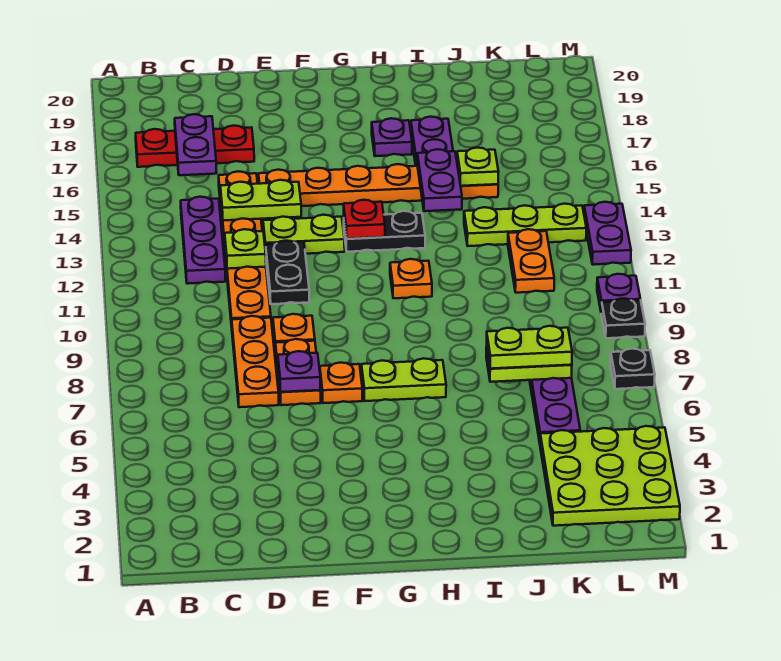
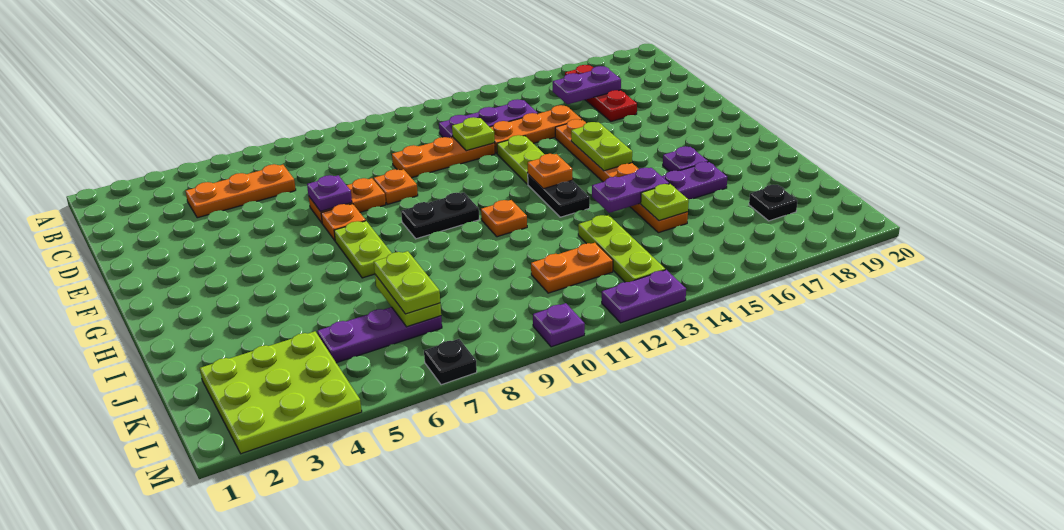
orange plate D7:D9 level 1 -> orange plate C4:C6 level 1
lime plate D14:E14 level 2 -> lime plate F15:G15 level 2
black plate E11:E12 level 1 -> black plate G9:G10 level 1
red plate G13 level 2 -> orange plate G13 level 2
black plate M9 level 1 -> black plate K18 level 1

